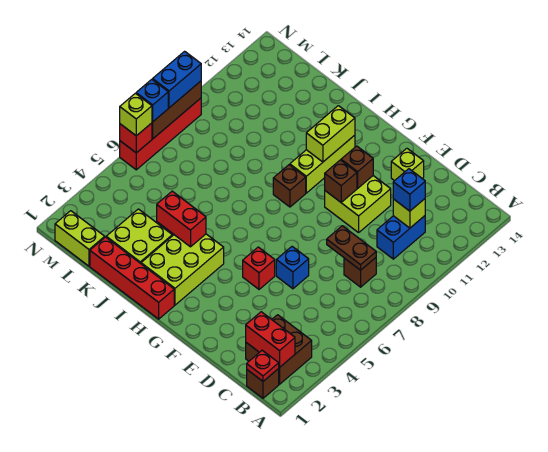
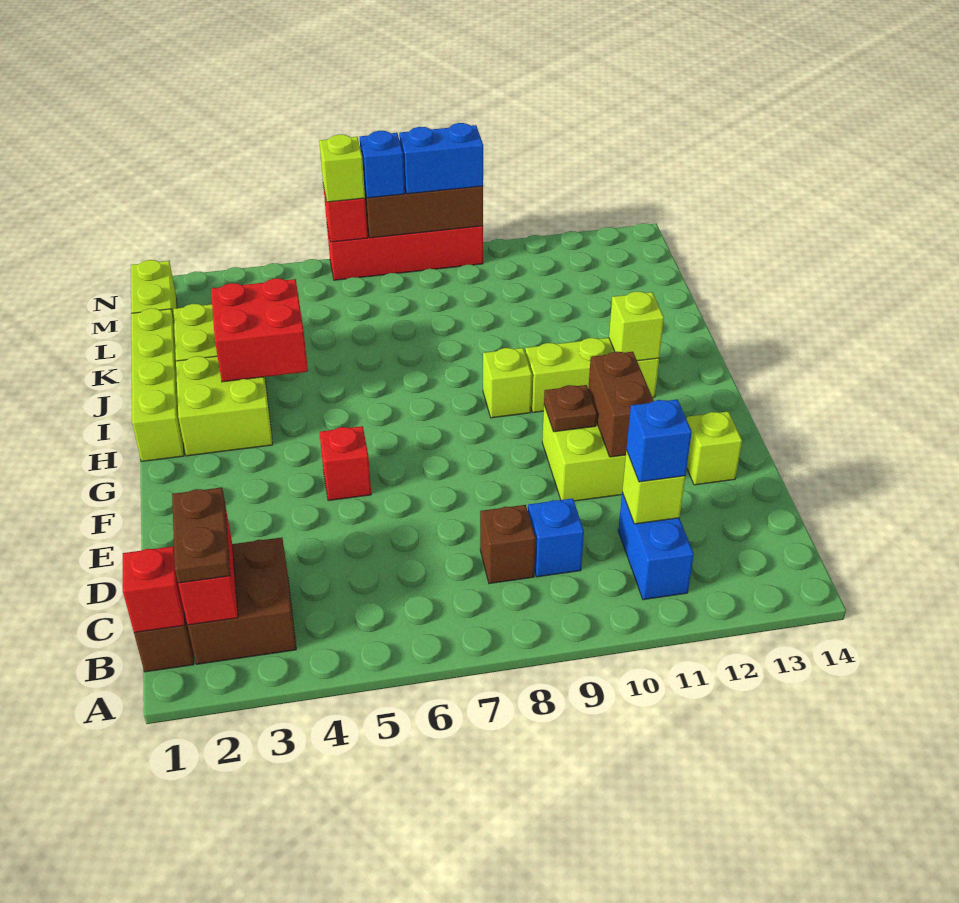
red plate B1 level 2 -> red brick B1 level 2
brown plate C8:D8 level 2 -> brown plate B2:C2 level 3
blue brick C10:C11 level 1 -> blue brick B11:C11 level 1
blue brick E6 level 1 -> blue brick C9 level 1
brown brick F10 level 2 -> brown plate F10 level 2
brown brick F11 level 2 -> brown brick E11:F11 level 2
red brick H1:K1 level 1 -> lime brick H1:K1 level 1
lime brick H2:I4 level 1 -> lime brick H2:I3 level 1
brown brick H9 level 1 -> lime brick H9 level 1
lime brick H11:H12 level 2 -> lime brick H12 level 2
red brick I4:J4 level 2 -> red brick I3:J4 level 2

